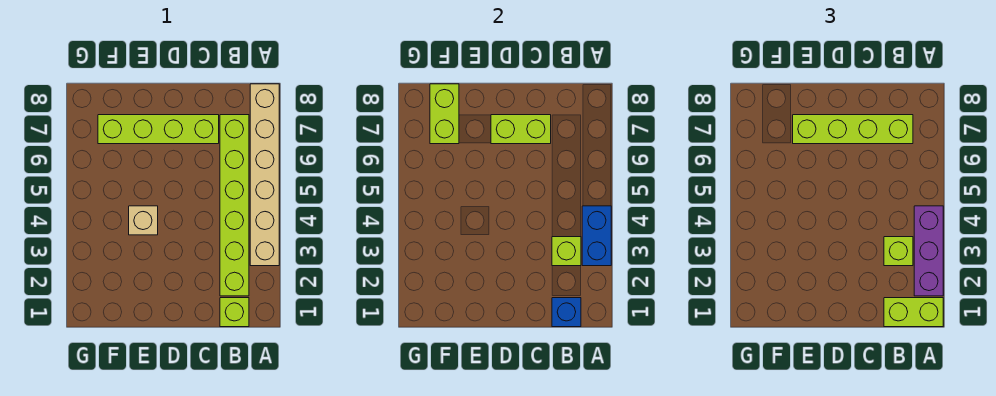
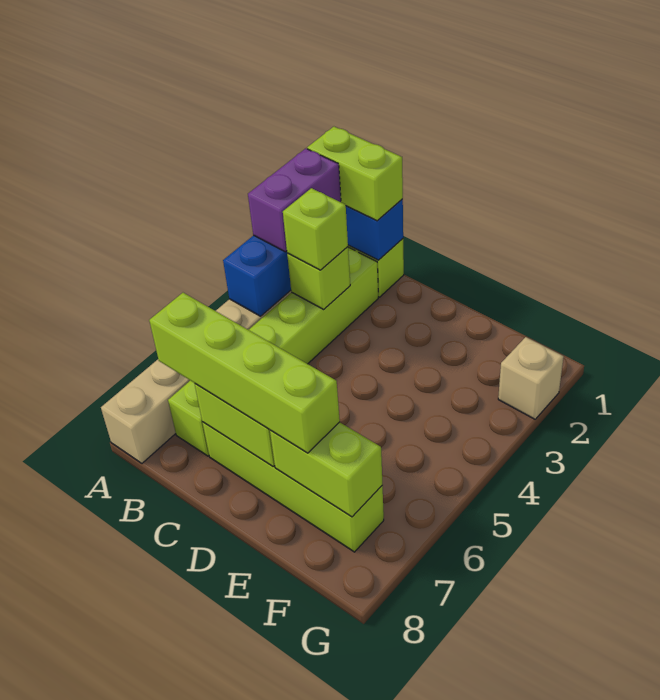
purple brick A2:A4 level 3 -> purple brick A2:A3 level 3
tan brick E4 level 1 -> tan brick G2 level 1
lime brick F7:F8 level 2 -> lime brick E7:F7 level 2

